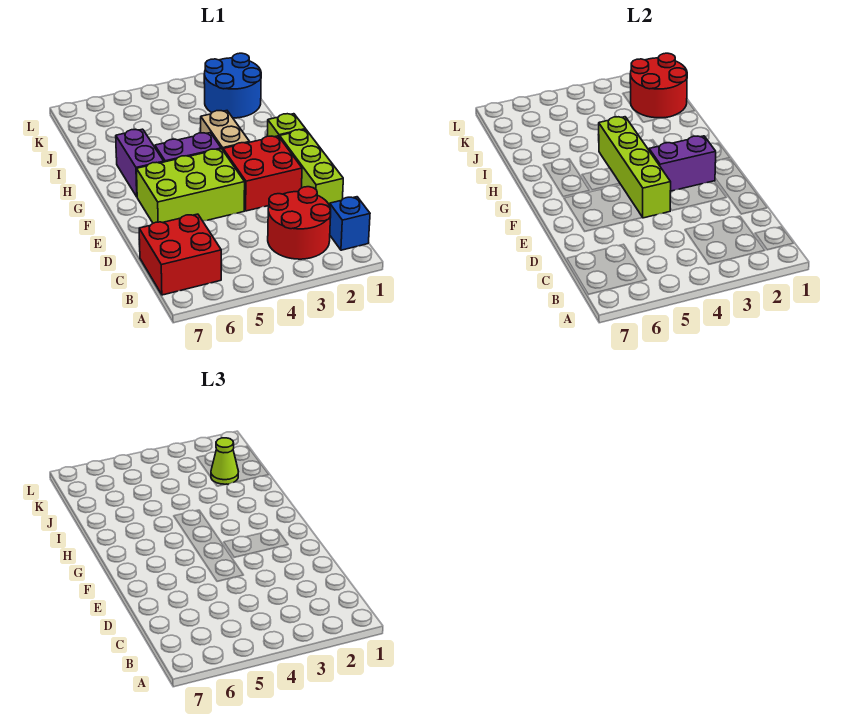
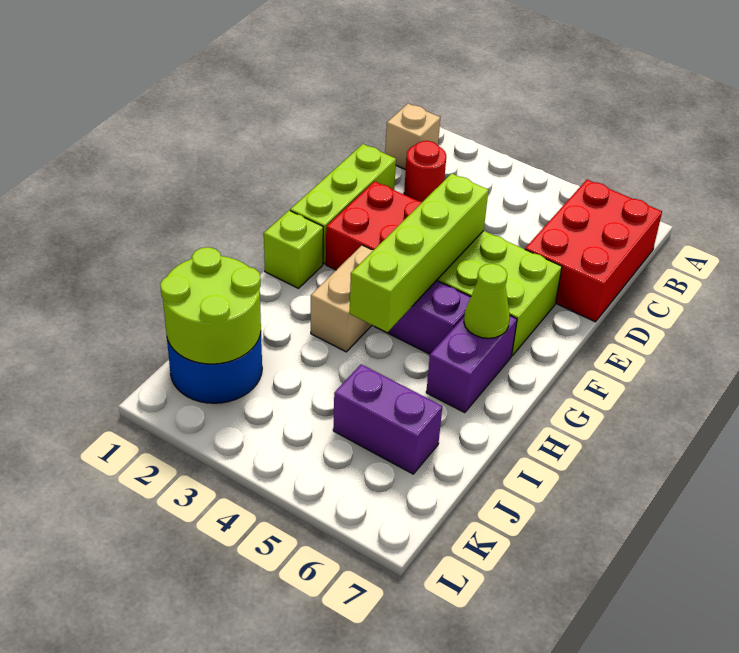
blue brick B1 level 1 -> tan brick B1 level 1
red round brick B2:C3 level 1 -> red round brick C2 level 1
red brick B6:C7 level 1 -> red brick B6:D7 level 1
purple brick F2:F3 level 2 -> purple brick J5:J6 level 1
red round brick J1:K2 level 2 -> lime round brick J1:K2 level 2
lime cone J2 level 3 -> lime cone G6 level 2

